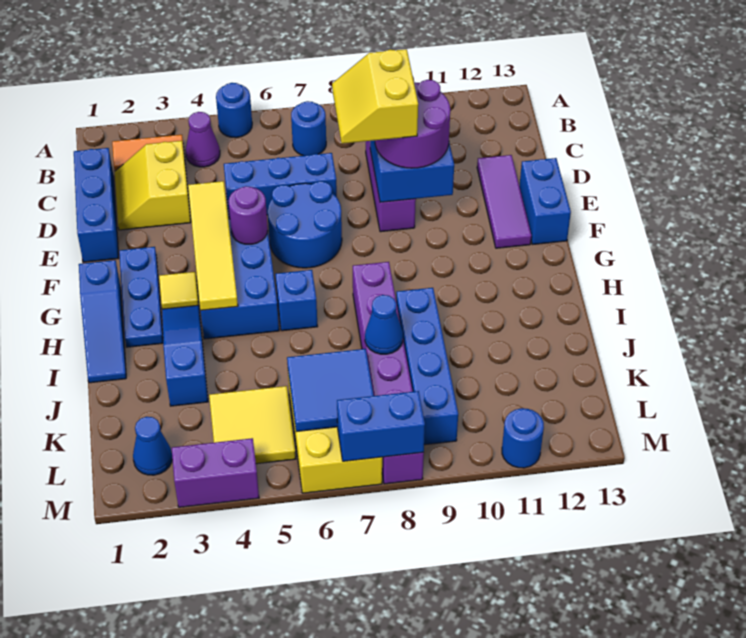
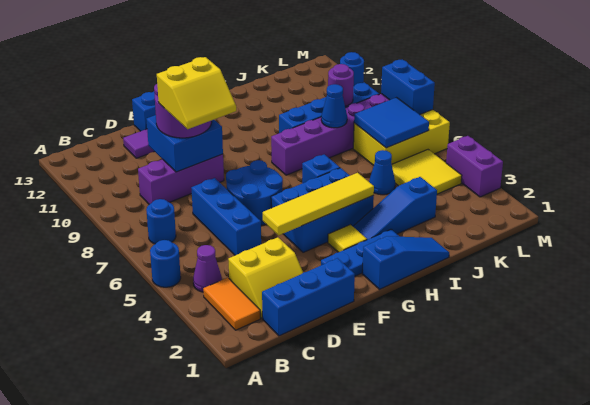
purple round brick F5 level 2 -> purple round brick K9 level 2
blue cone L2 level 1 -> blue cone J5 level 1

